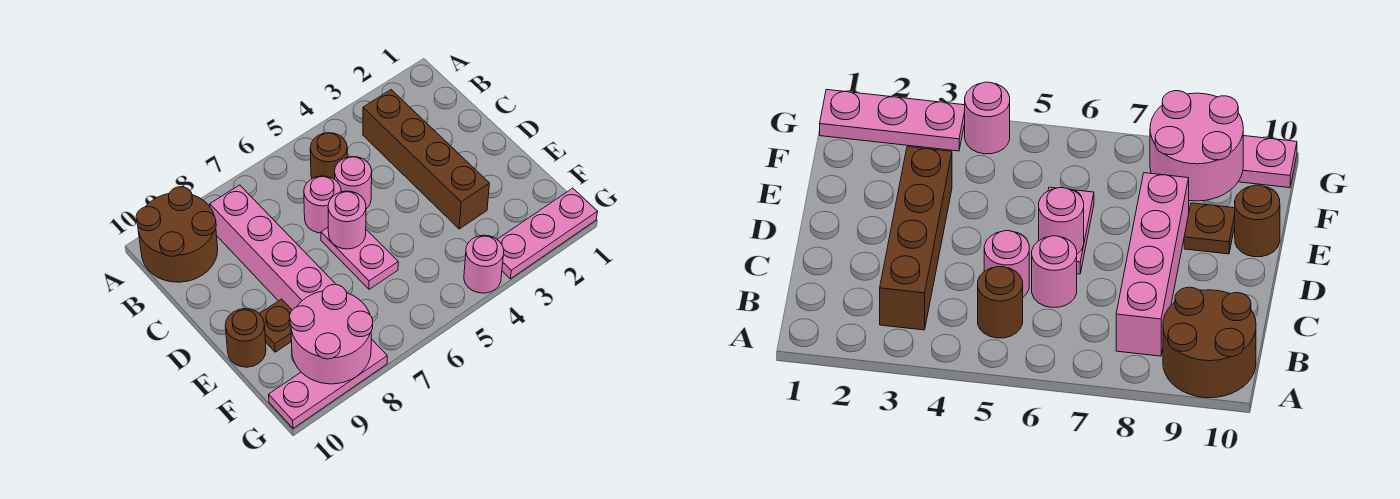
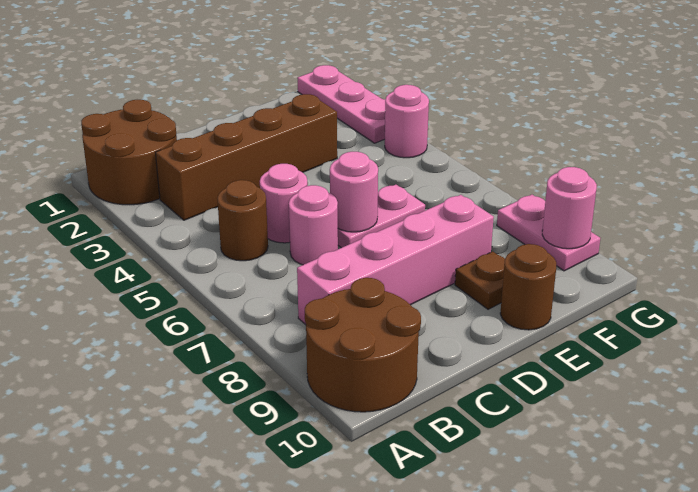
none -> brown round brick A1:B2 level 1
pink round brick F8:G9 level 2 -> pink round brick G9 level 2
pink plate G8:G10 level 1 -> pink plate G8:G9 level 1

